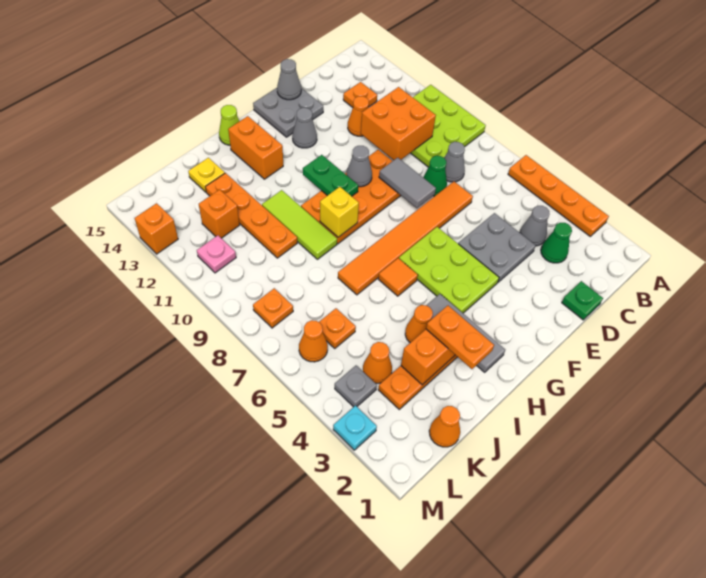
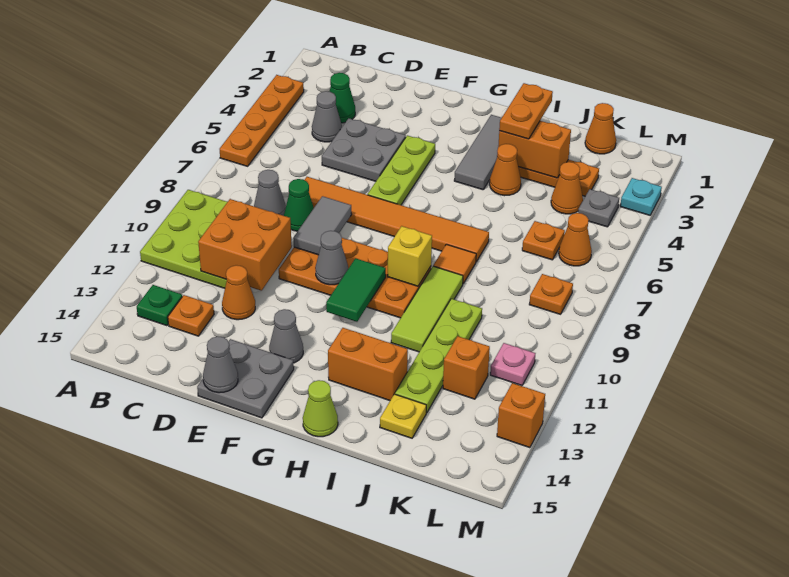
green plate D1 level 1 -> green plate B13 level 1
lime plate F4:G6 level 1 -> lime plate F4:F6 level 1
green plate G10:G11 level 2 -> green tile G10:G11 level 2
orange tile H6 level 1 -> orange tile I8 level 1
orange brick H13:H14 level 1 -> orange brick H13:I13 level 1
orange plate J10:J13 level 1 -> lime plate J10:J13 level 1

